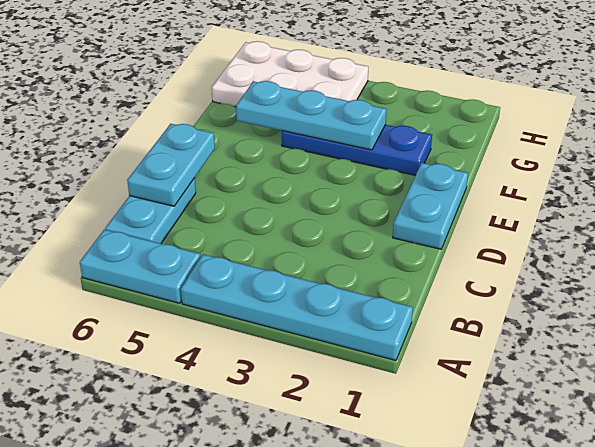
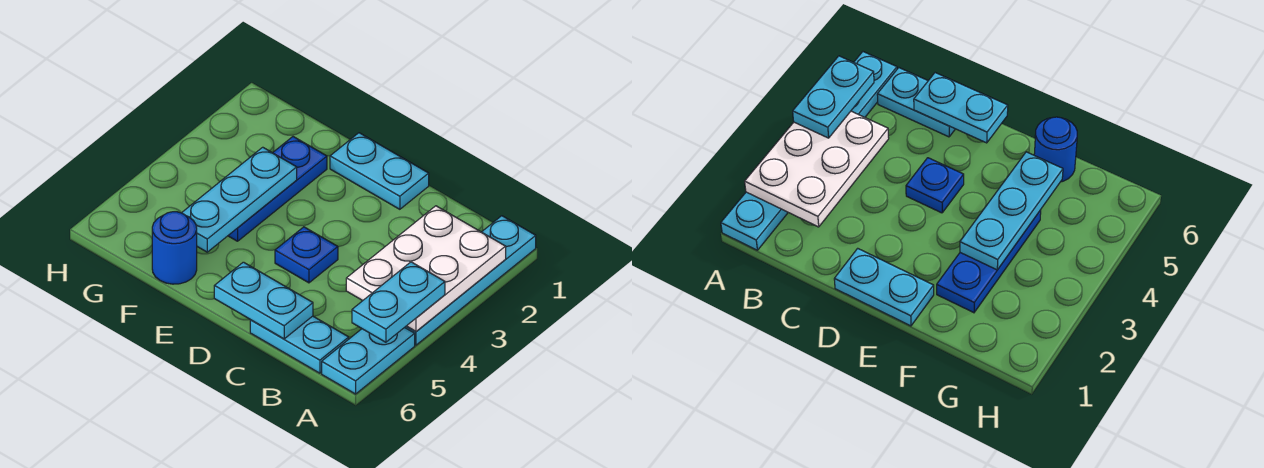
none -> cyan plate A4:A5 level 3
none -> blue plate D4 level 1
none -> blue round brick F6 level 1
white plate G4:H6 level 1 -> white plate A2:B4 level 2

